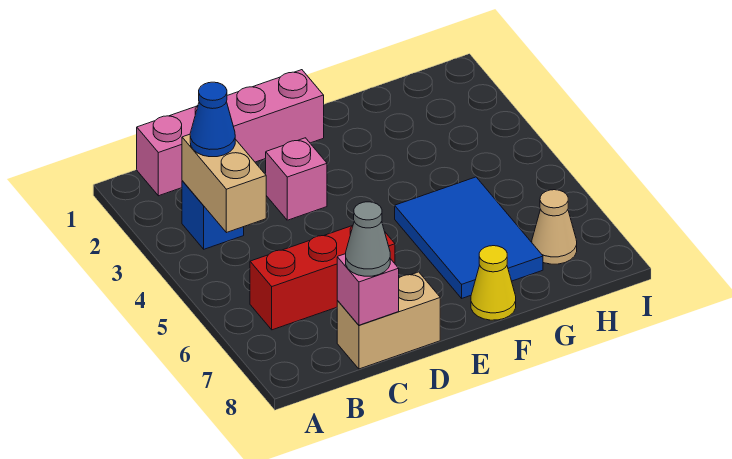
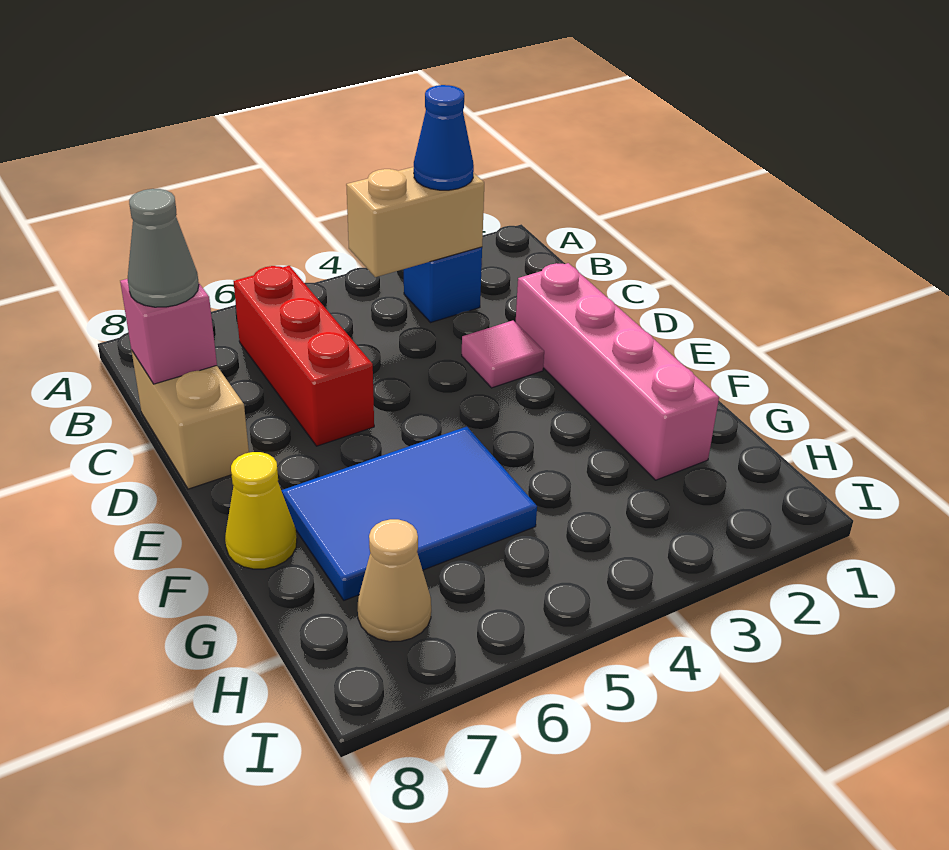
pink brick B1:E1 level 1 -> pink brick D2:G2 level 1
pink brick D3 level 1 -> pink tile D3 level 1

